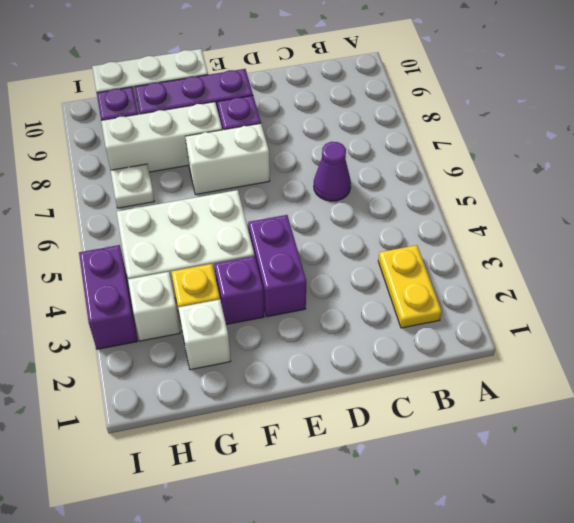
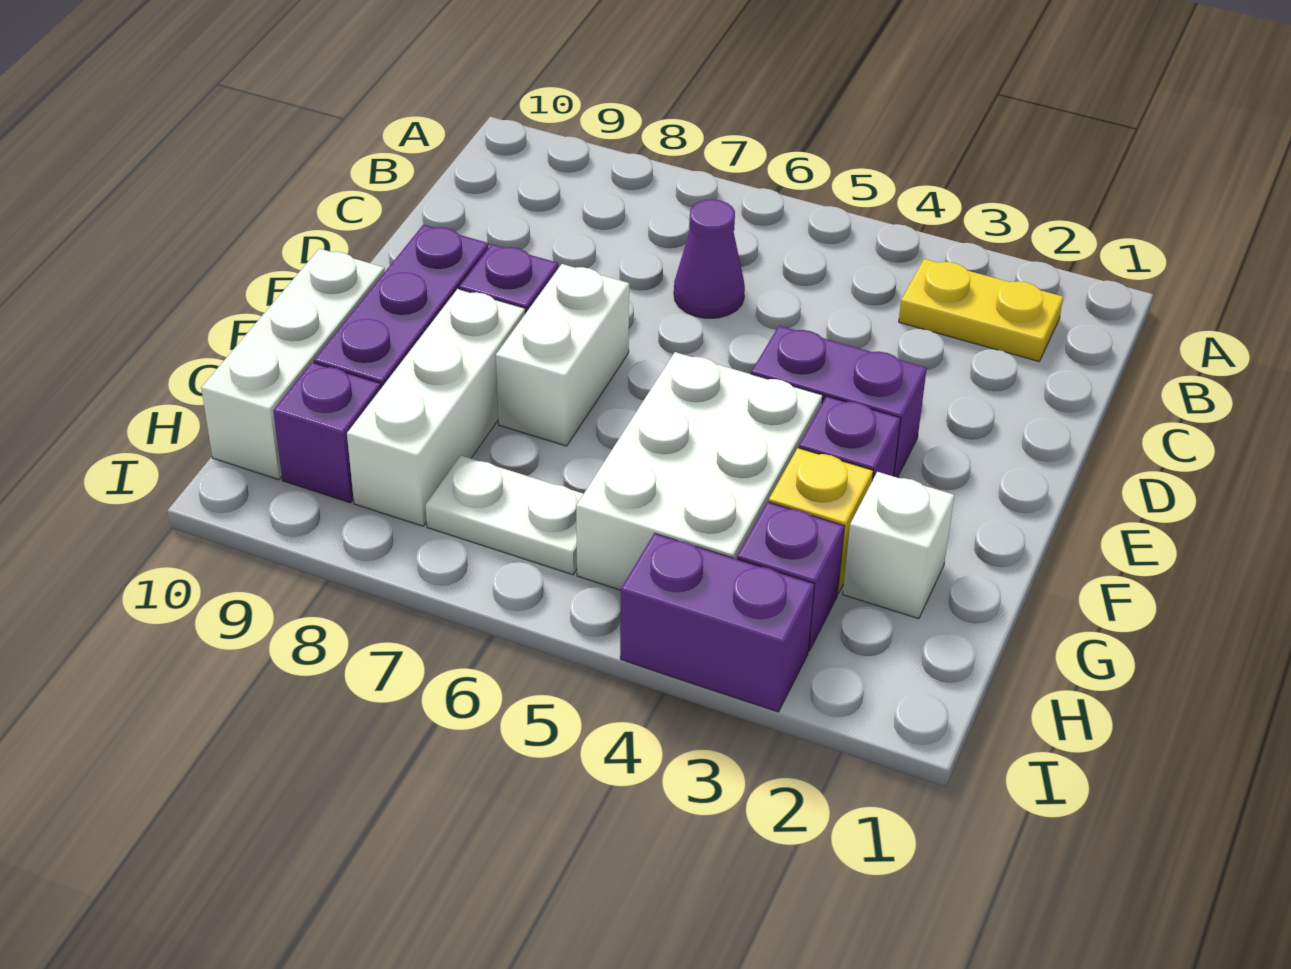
white brick H3 level 1 -> purple brick H3 level 1
white plate H7 level 1 -> white plate H6:H7 level 1

